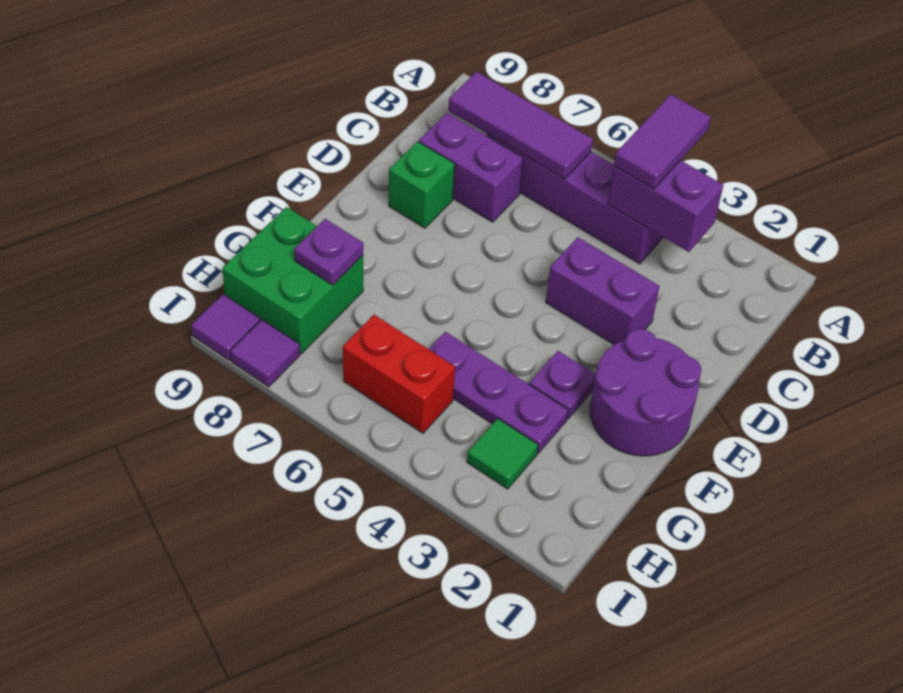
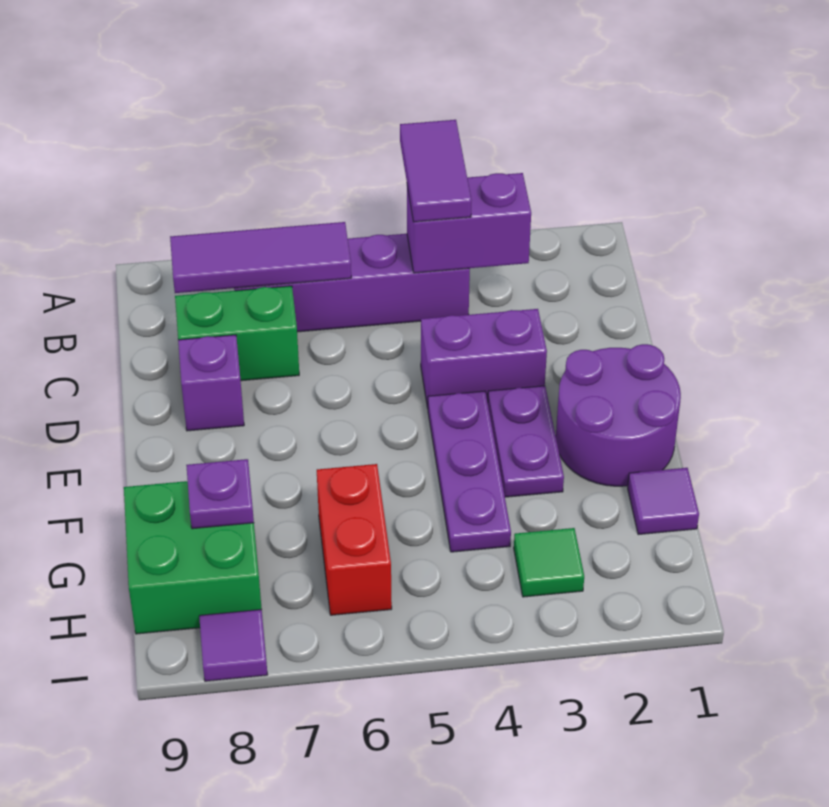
purple brick C7:C8 level 1 -> green brick C7:C8 level 1
green brick D8 level 1 -> purple brick D8 level 1
purple plate F3 level 1 -> purple plate E3:F3 level 1
purple plate G3:G5 level 1 -> purple plate E4:G4 level 1
red brick H5:H6 level 1 -> red brick G6:H6 level 1
purple tile I9 level 1 -> purple tile G1 level 1

